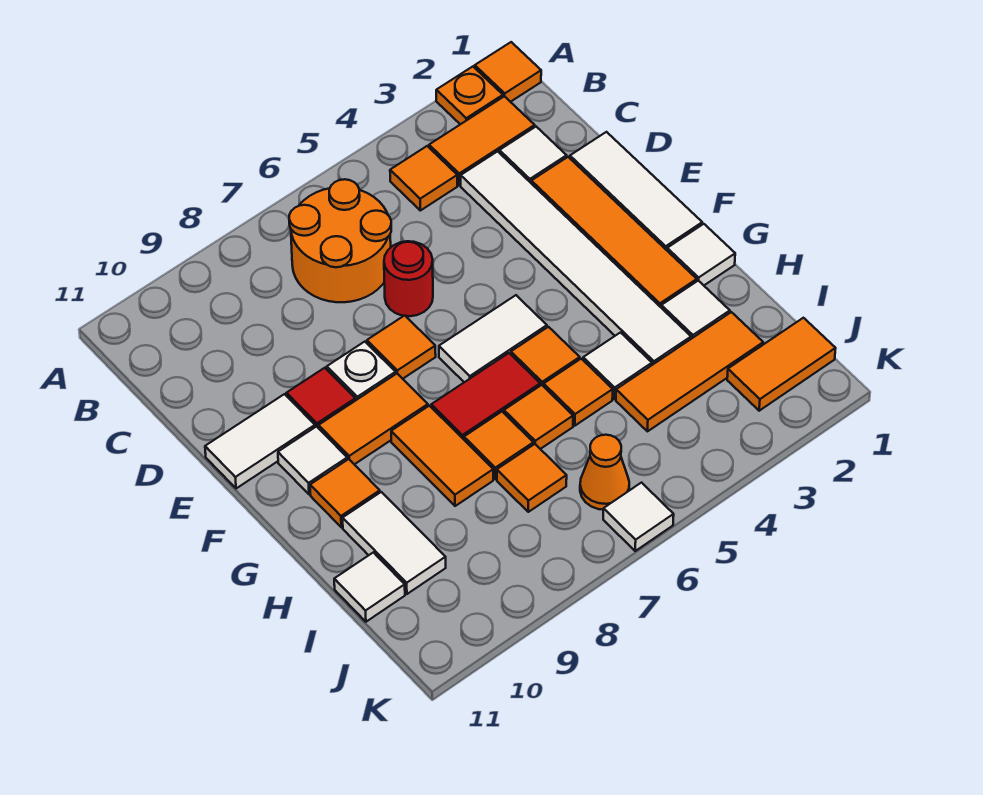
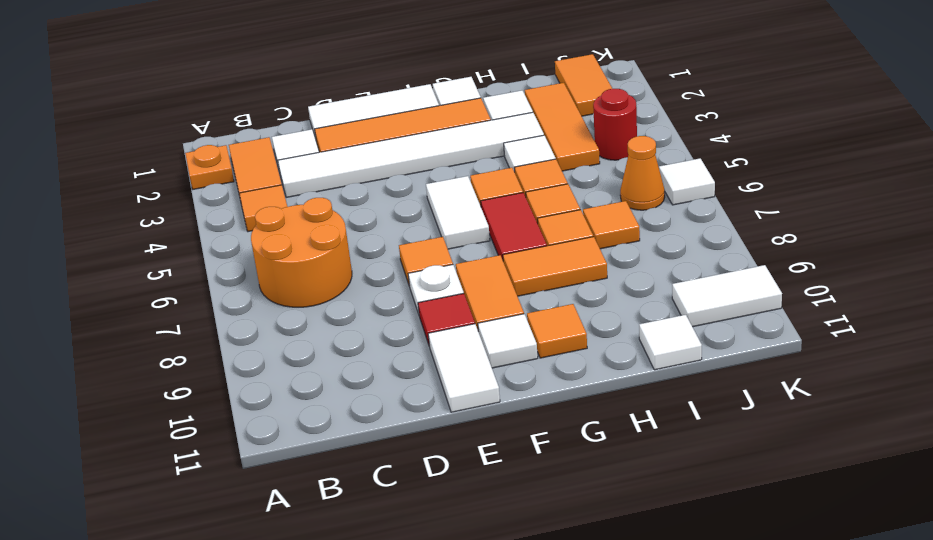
orange tile A1 level 1 -> none
red round brick D6 level 1 -> red round brick J4 level 1
white tile H10:I10 level 1 -> white tile J10:K10 level 1

